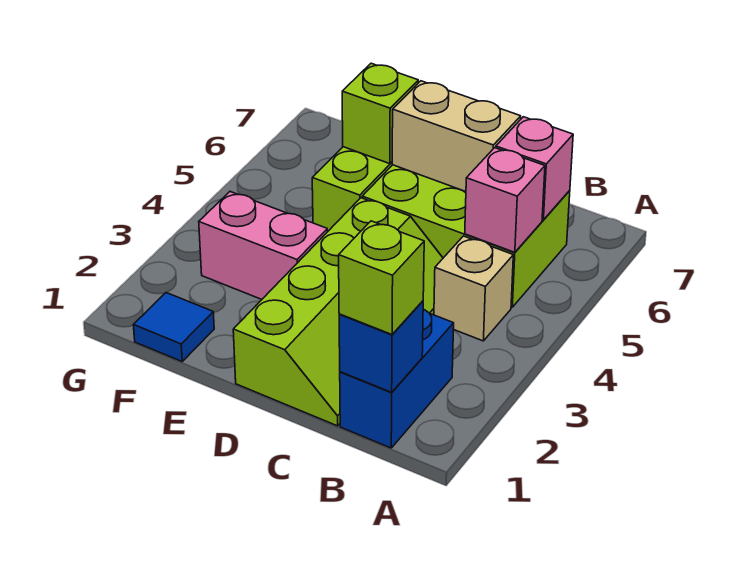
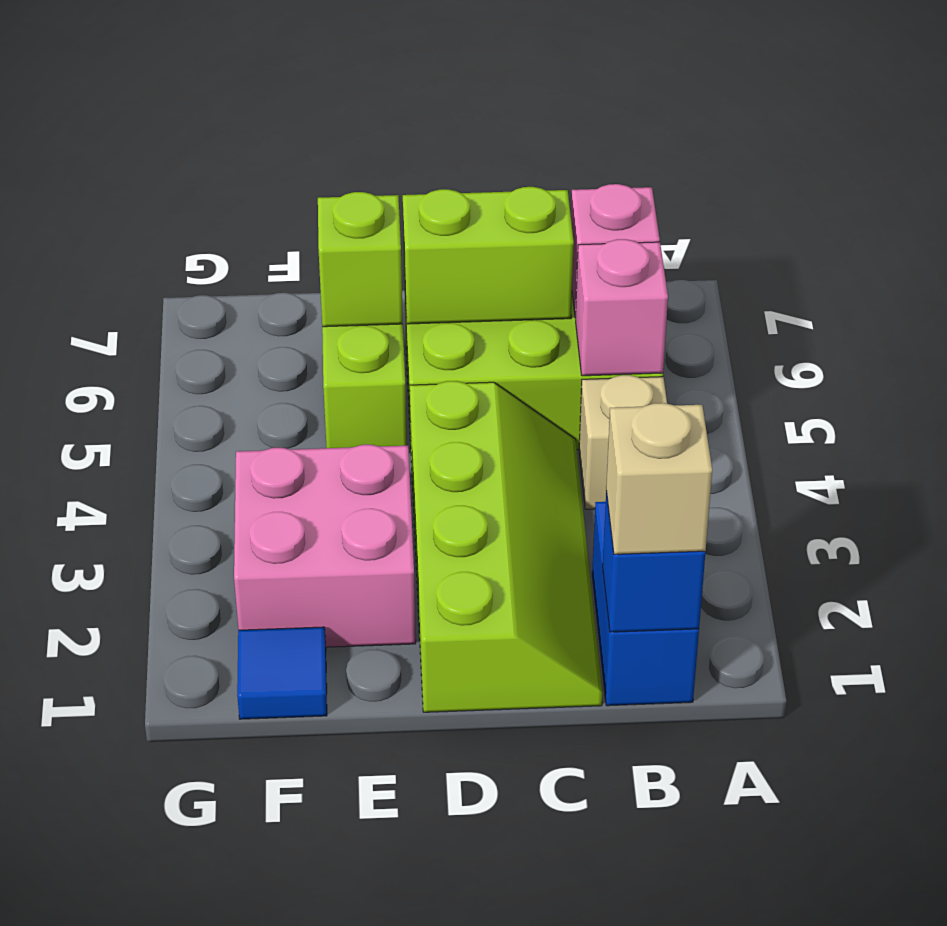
lime brick B1 level 3 -> tan brick B1 level 3
tan brick C6:D6 level 2 -> lime brick C6:D6 level 2
pink brick E3:F3 level 1 -> pink brick E2:F3 level 1

